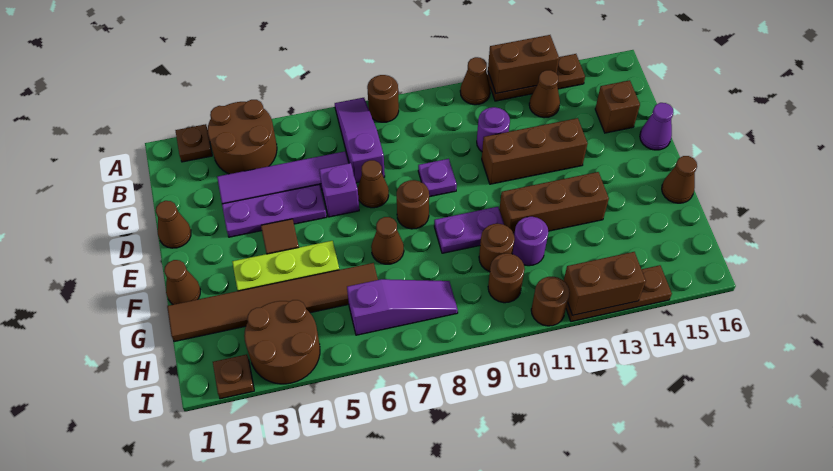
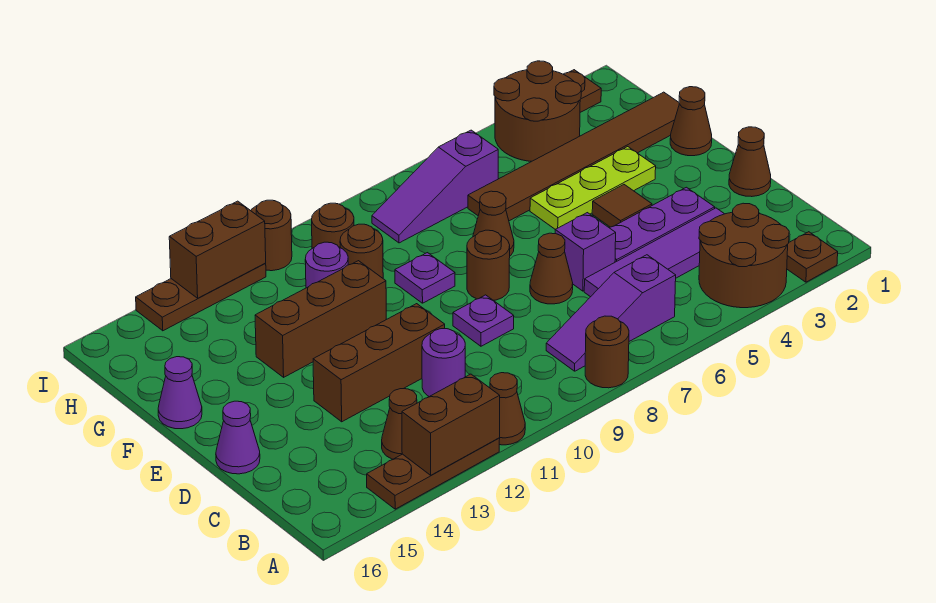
purple slope A7:C7 level 1 top C -> purple slope B6:B8 level 1 top 6
brown brick C15 level 1 -> none
purple plate F9:F10 level 1 -> purple plate F9 level 1
brown cone F16 level 1 -> purple cone F16 level 1

